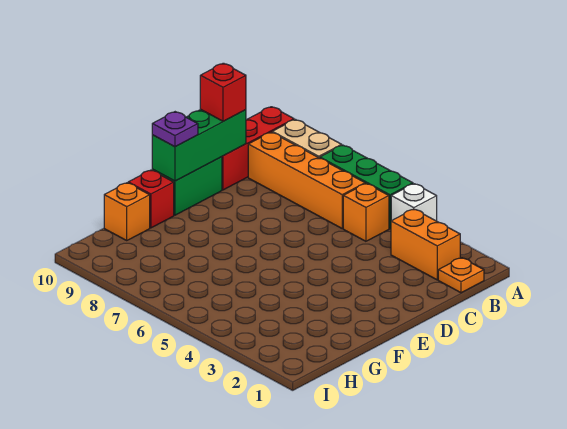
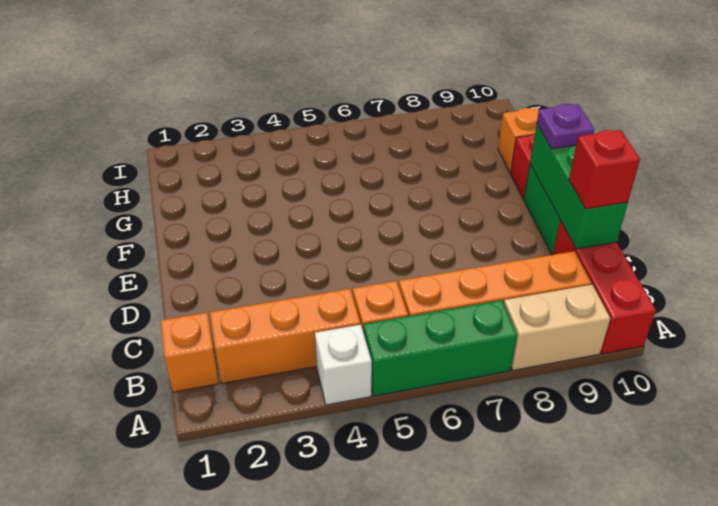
orange plate B1 level 1 -> orange brick B1 level 1
orange brick B2:B3 level 1 -> orange brick B2:B4 level 1

